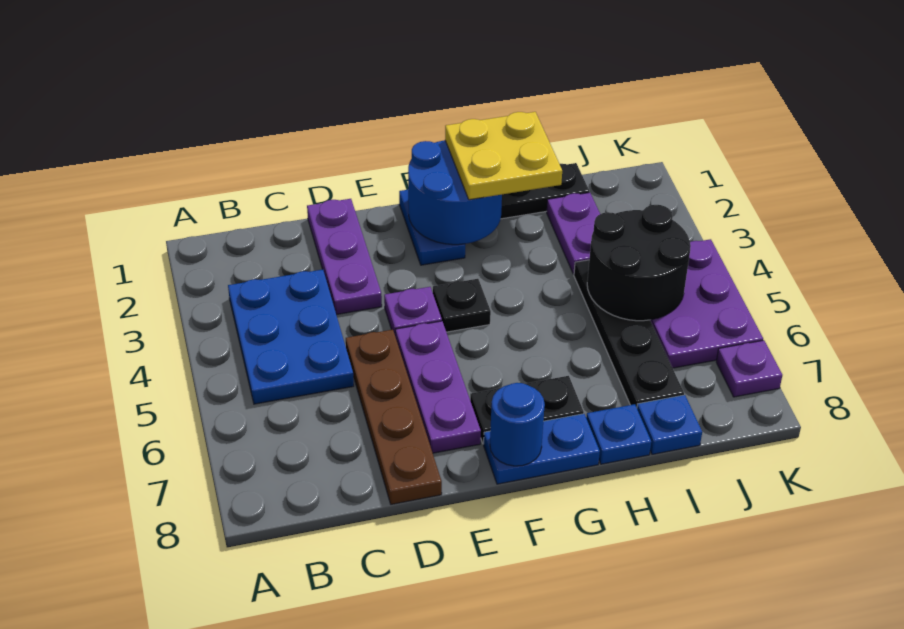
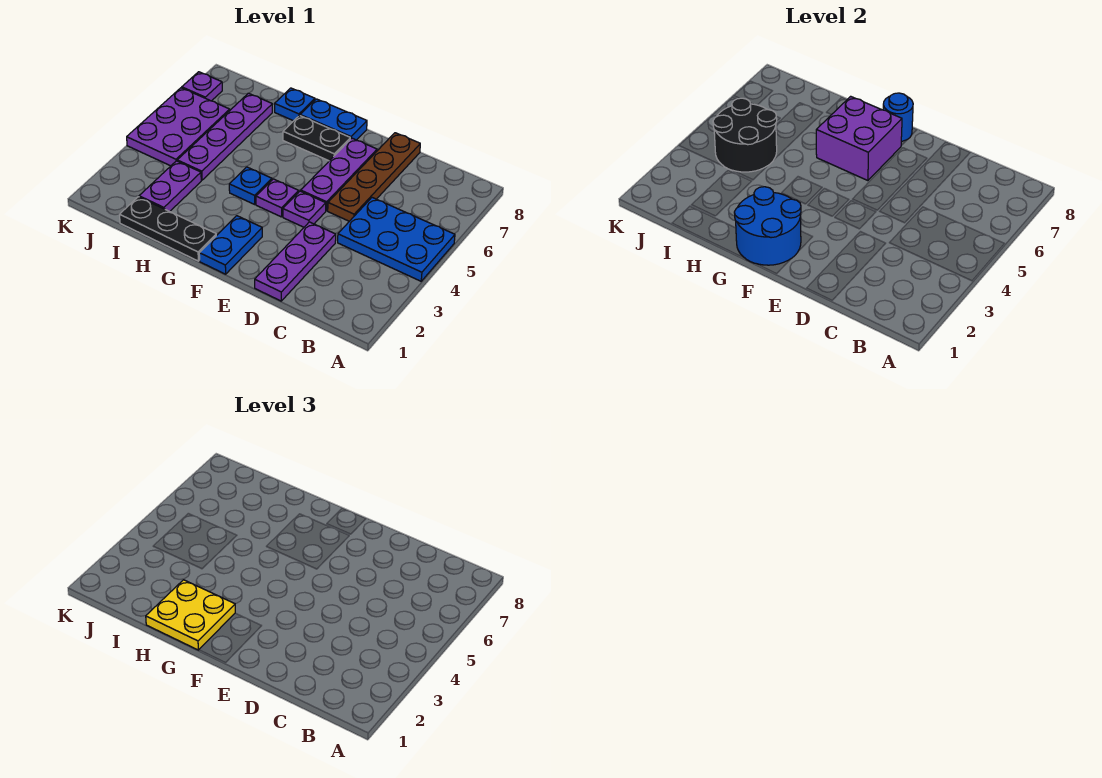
blue plate B3:C5 level 1 -> blue plate A4:C5 level 1
black plate F4 level 1 -> purple plate F4 level 1
none -> purple brick F6:G7 level 2
black plate I4:I7 level 1 -> purple plate I4:I7 level 1
blue plate I8 level 1 -> blue plate G4 level 1

